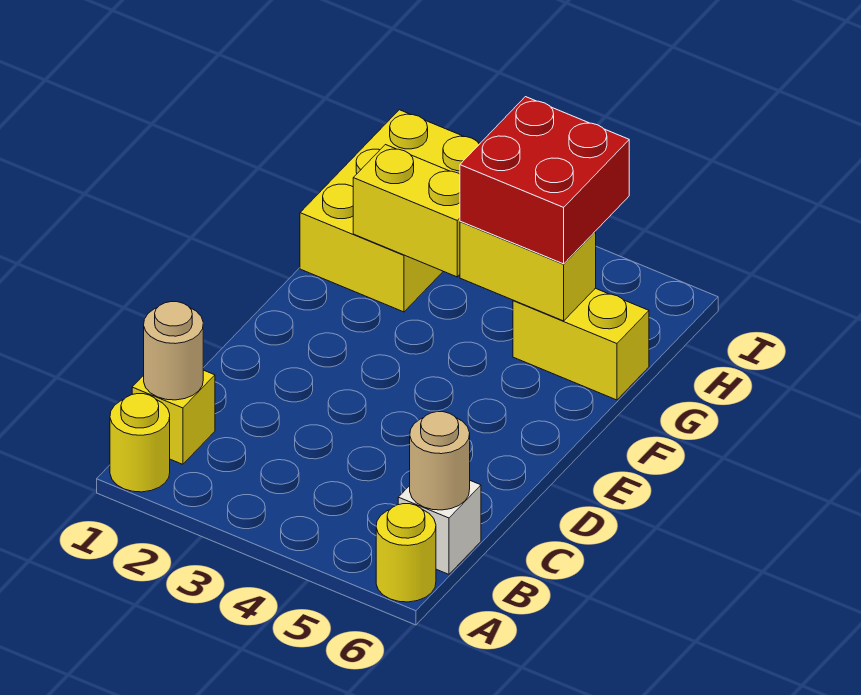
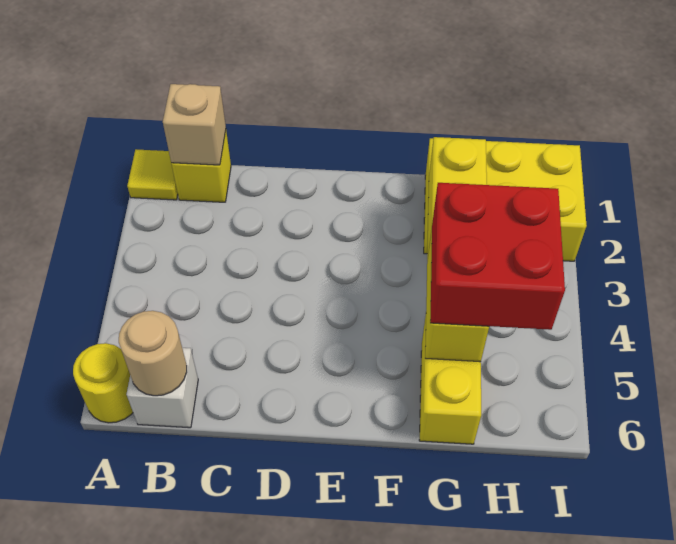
yellow round brick A1 level 1 -> yellow tile A1 level 1
tan round brick B1 level 2 -> tan brick B1 level 2

